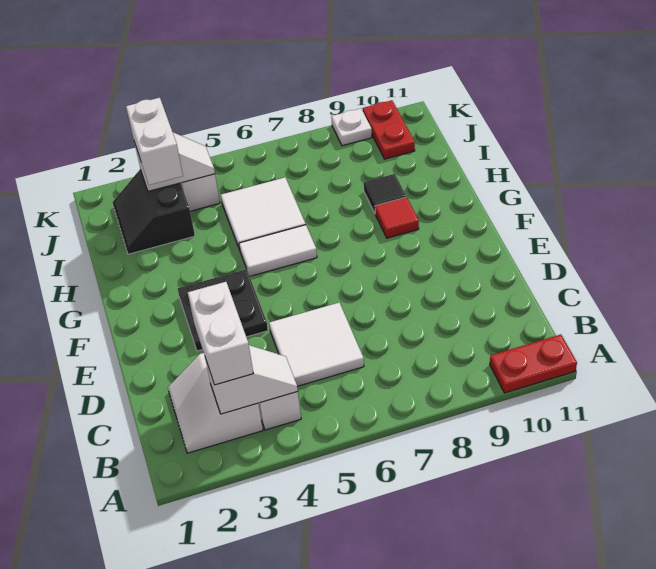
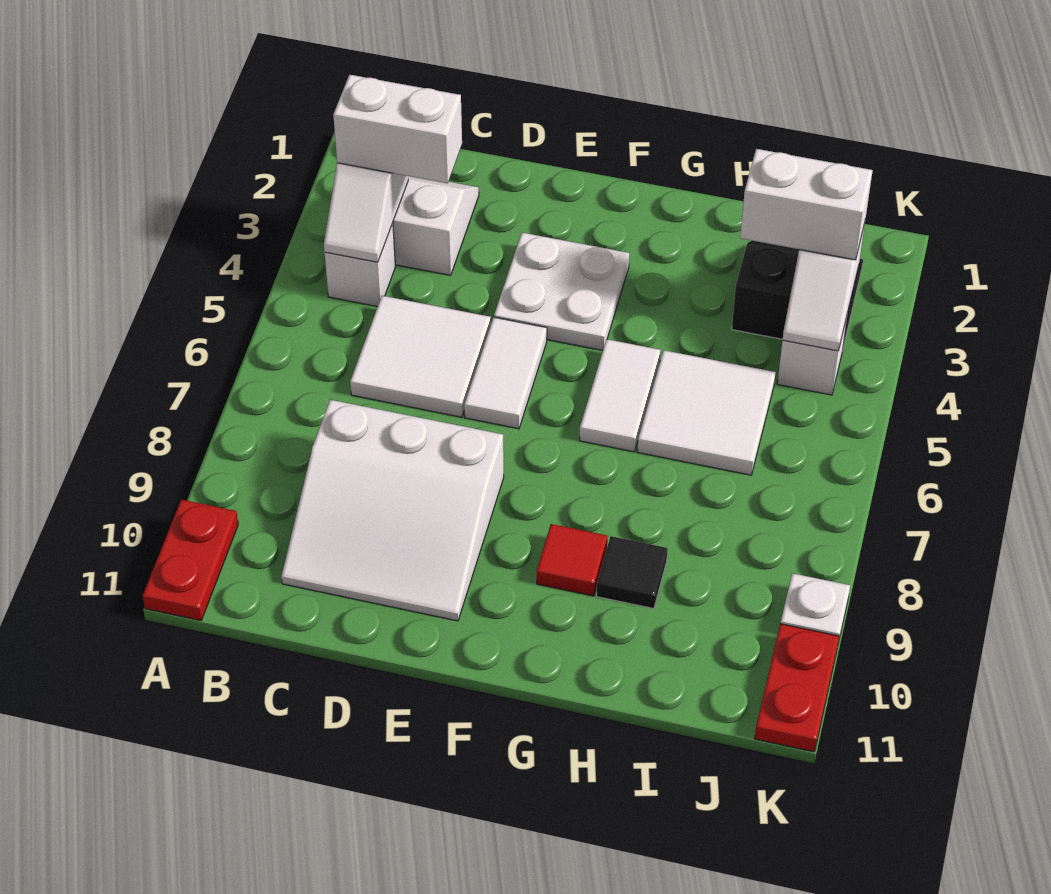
none -> white slope C8:E10 level 1 top 8
black plate E3:F4 level 1 -> white plate E3:F4 level 1
none -> white tile E5:E6 level 1
red plate J10:K10 level 1 -> red plate K10:K11 level 1

